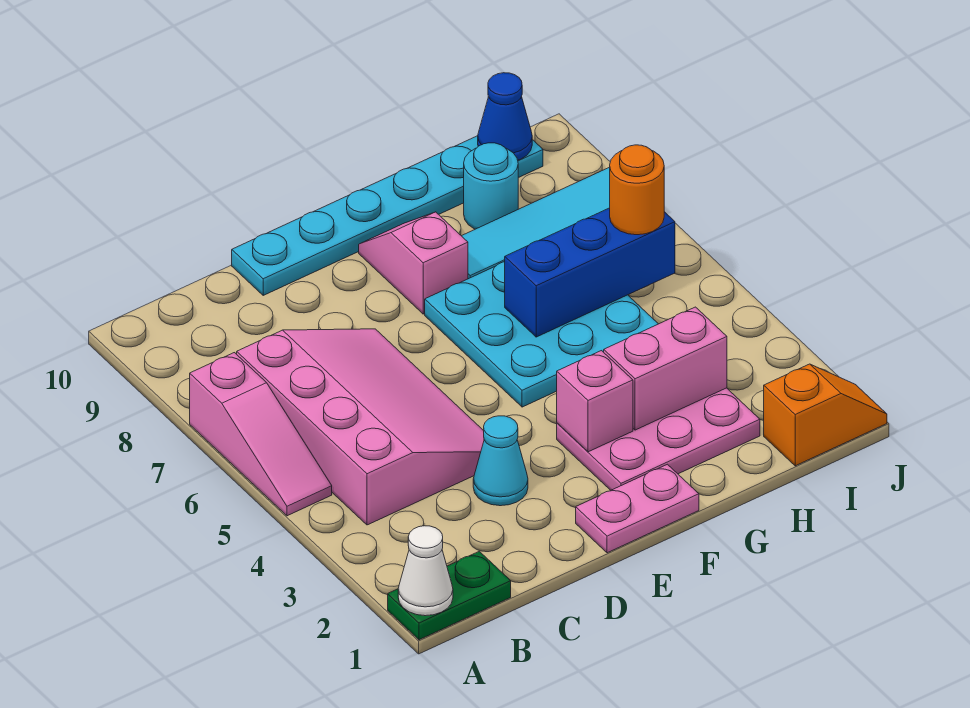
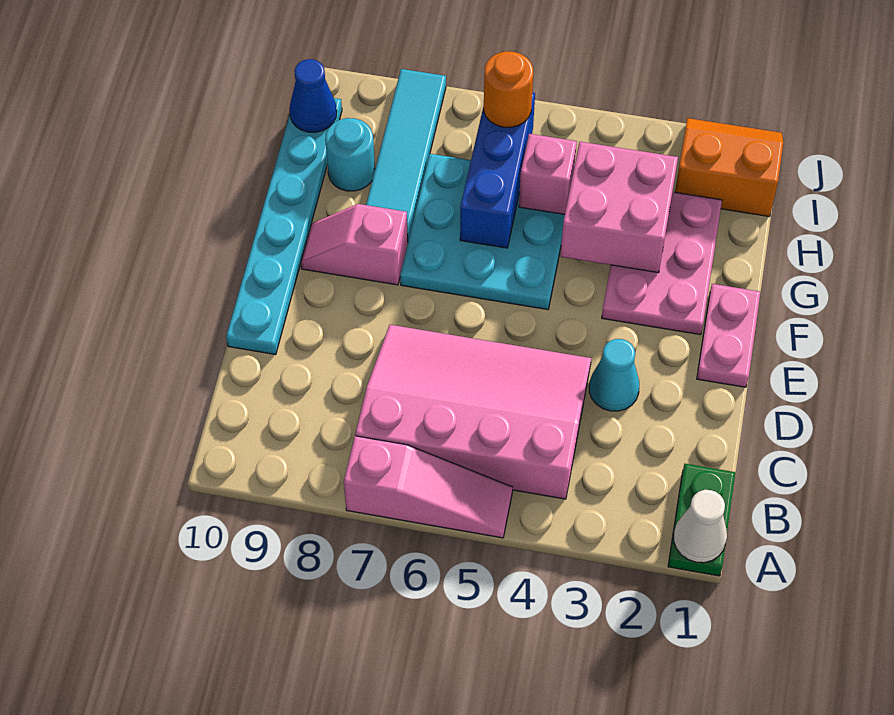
pink brick F3 level 2 -> pink brick H5 level 2
pink brick G3:H3 level 2 -> pink brick G3:H4 level 2
orange slope I1:J1 level 1 top I -> orange slope I1:J2 level 1 top I

